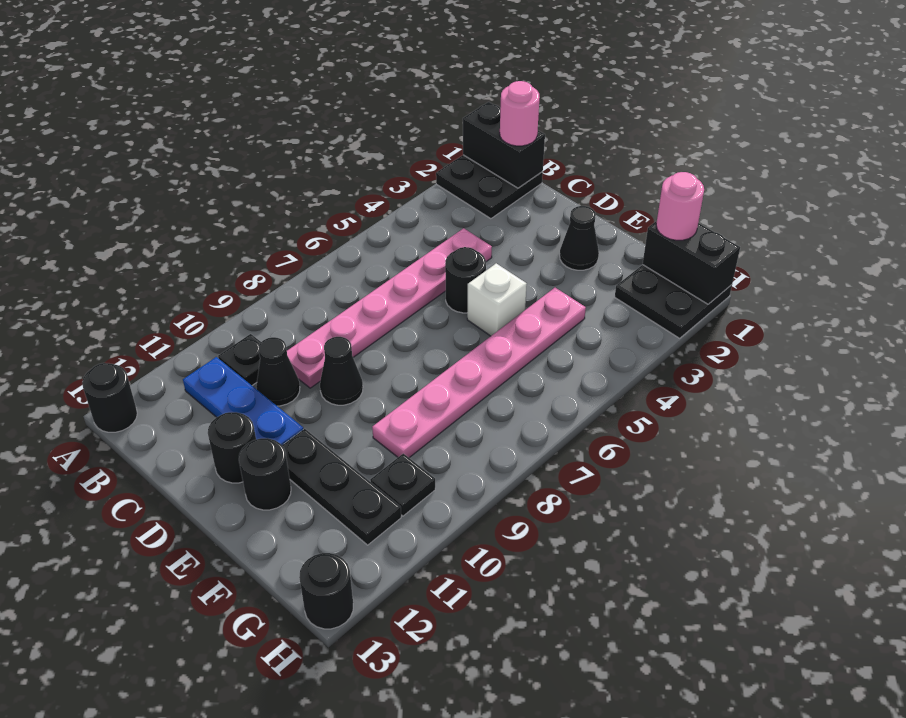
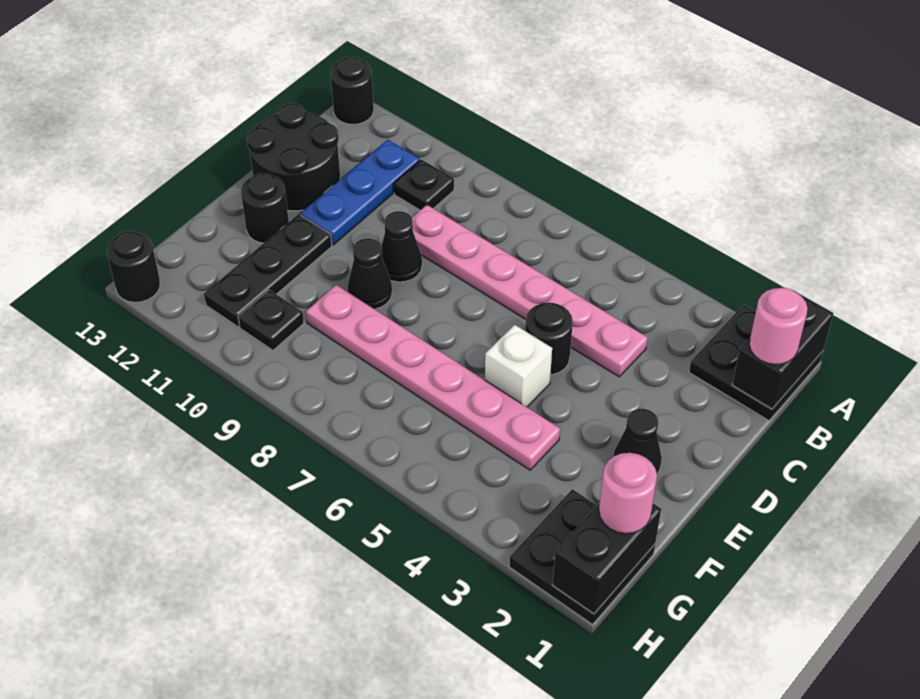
black cone C10 level 1 -> black cone E9 level 1
black round brick D12 level 1 -> black round brick C12:D13 level 1

